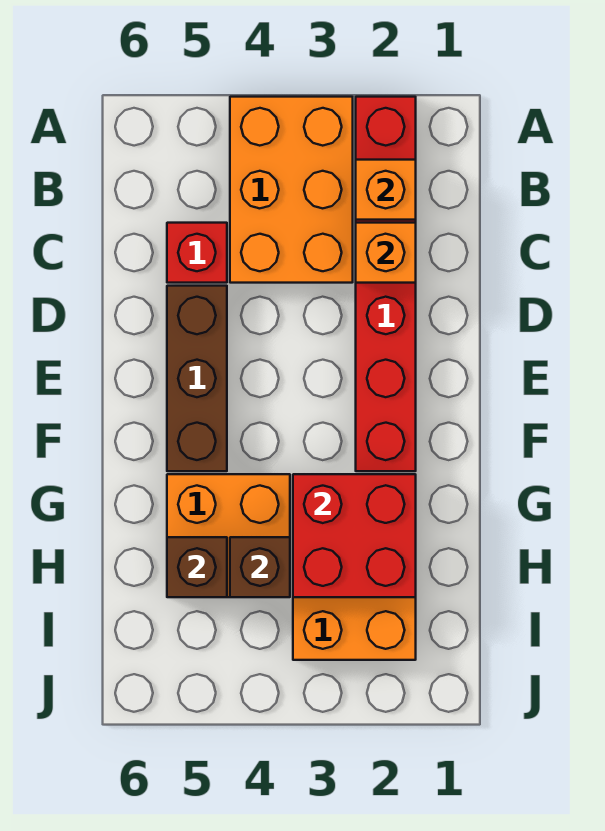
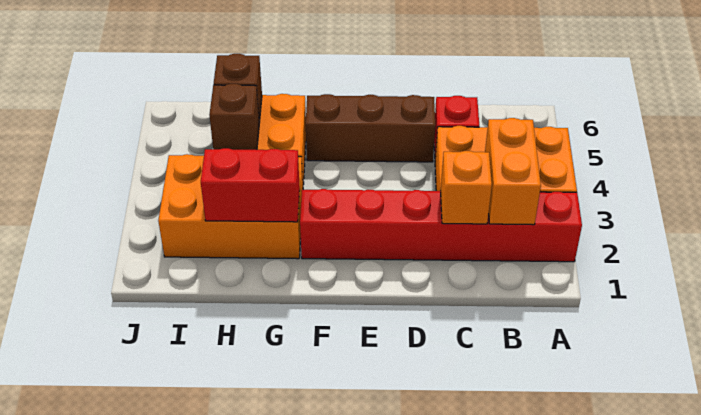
orange brick B2 level 2 -> orange brick B2:B3 level 2
red brick G2:H3 level 2 -> red brick G2:H2 level 2

